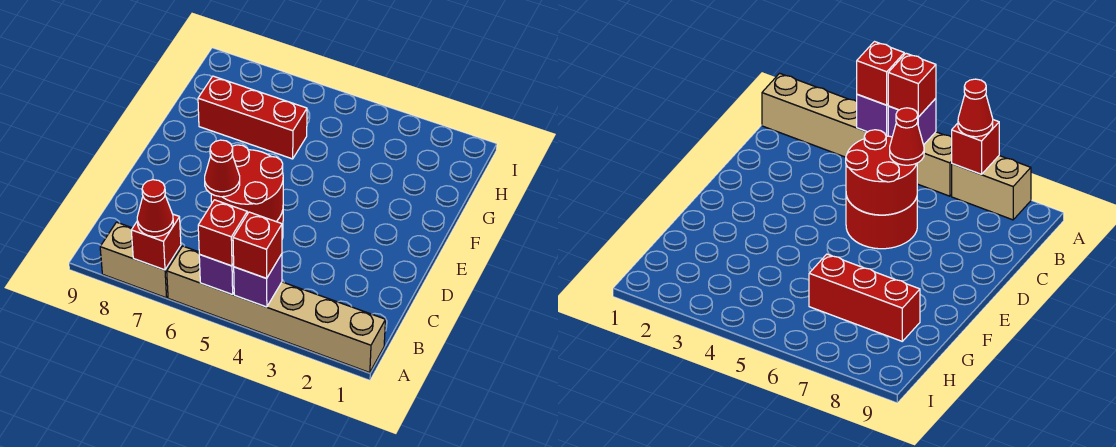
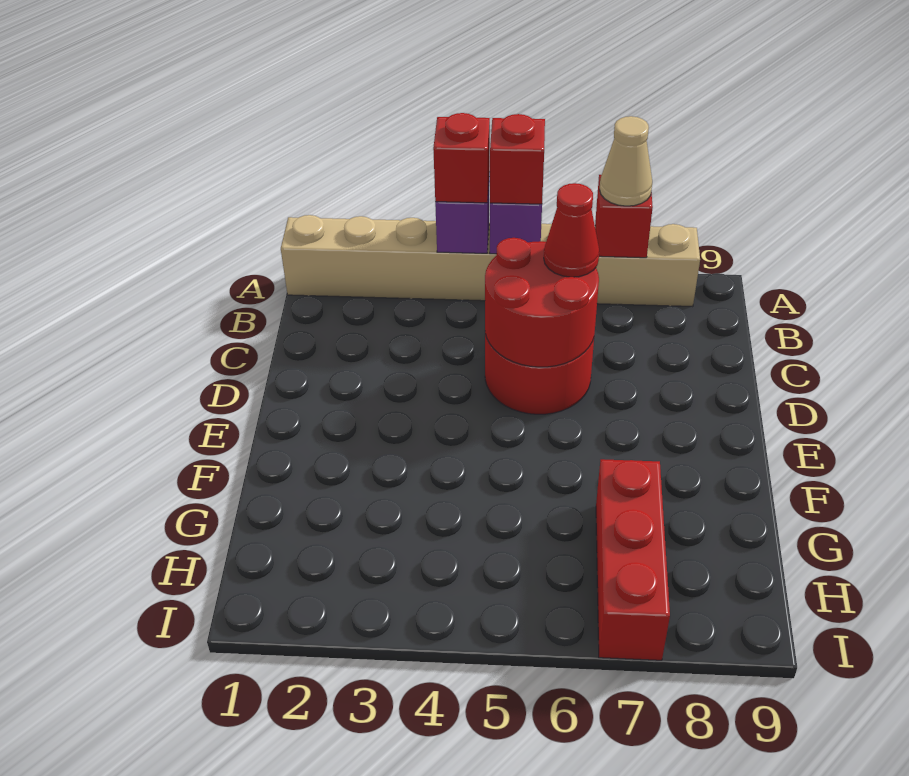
red cone A7 level 3 -> tan cone A7 level 3
red brick G6:G8 level 1 -> red brick G7:I7 level 1

